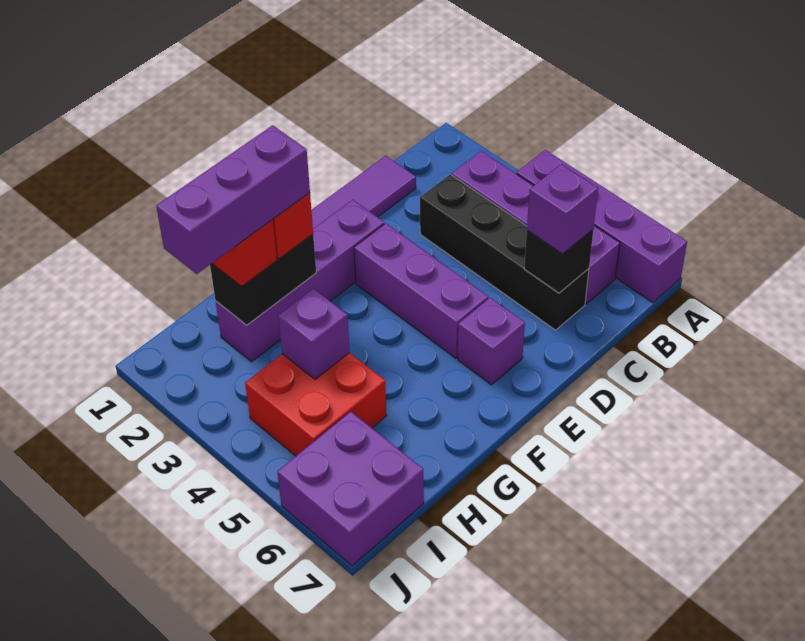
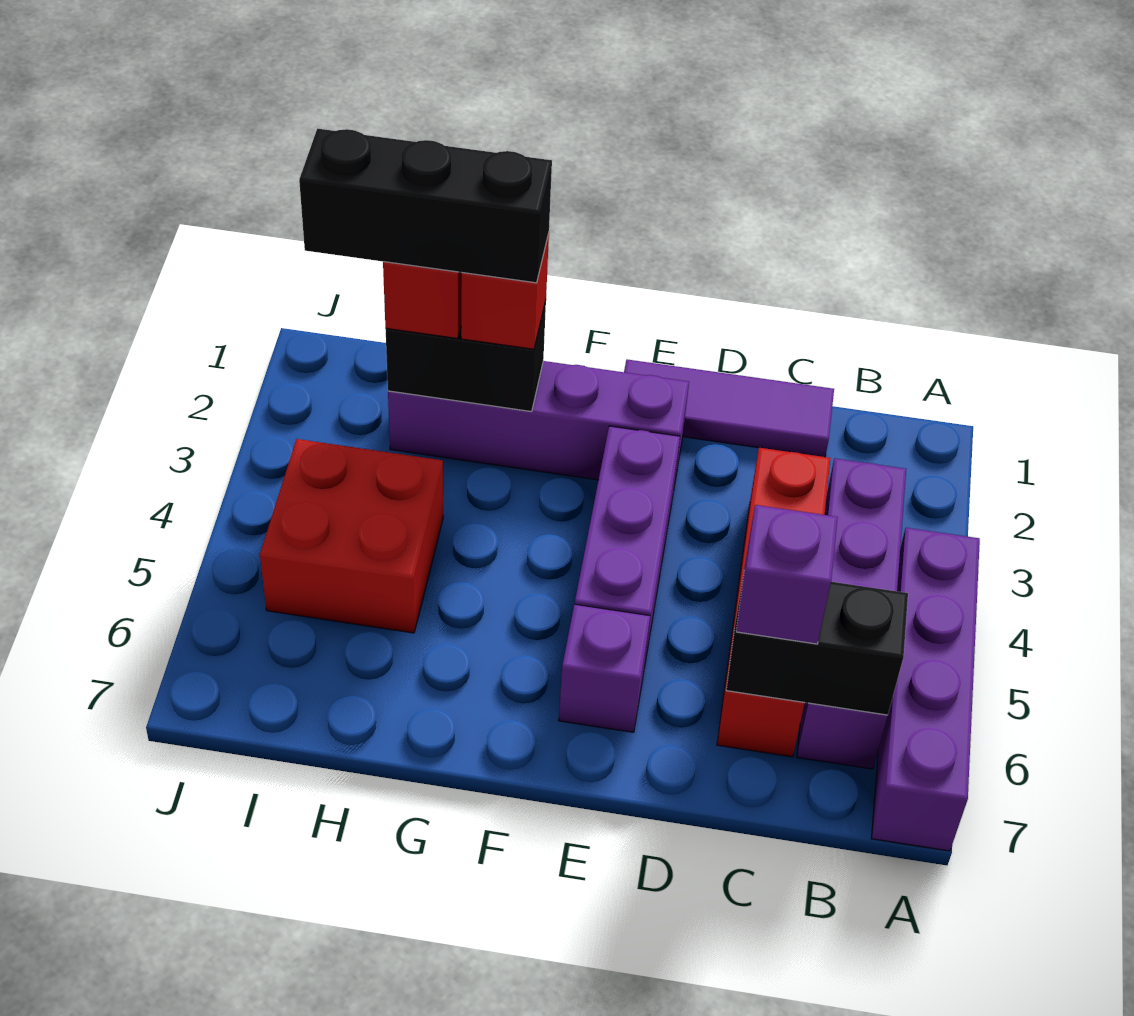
black brick C3:C6 level 1 -> red brick C3:C6 level 1
black brick C6 level 2 -> black brick B6:C6 level 2
purple brick G2:I2 level 4 -> black brick G2:I2 level 4
purple brick H4 level 2 -> none
purple brick I6:J7 level 1 -> none

